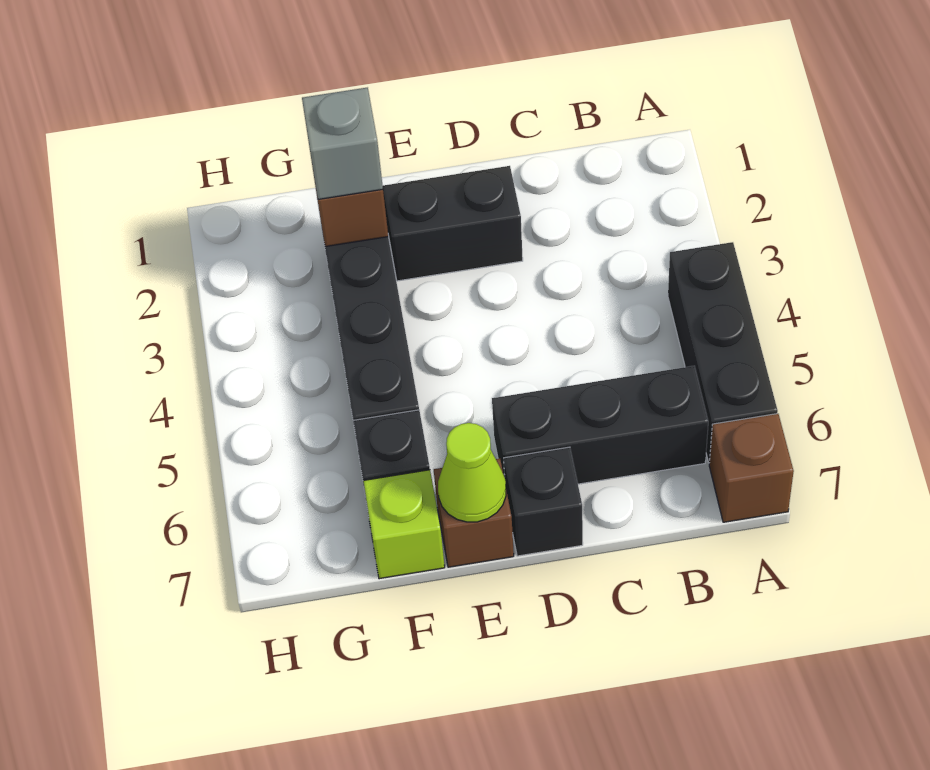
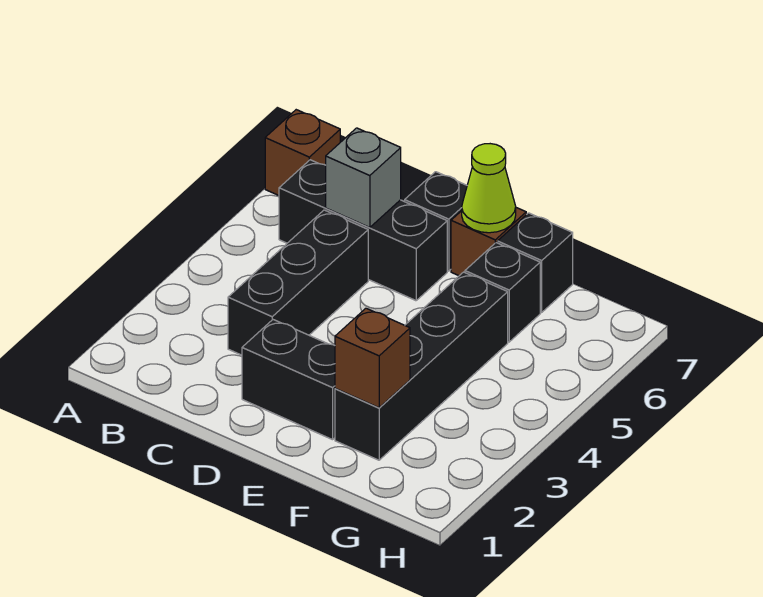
black brick A4:A6 level 1 -> black brick C3:C5 level 1
grey brick F2 level 3 -> grey brick C6 level 2
lime brick F7 level 1 -> black brick F7 level 1

